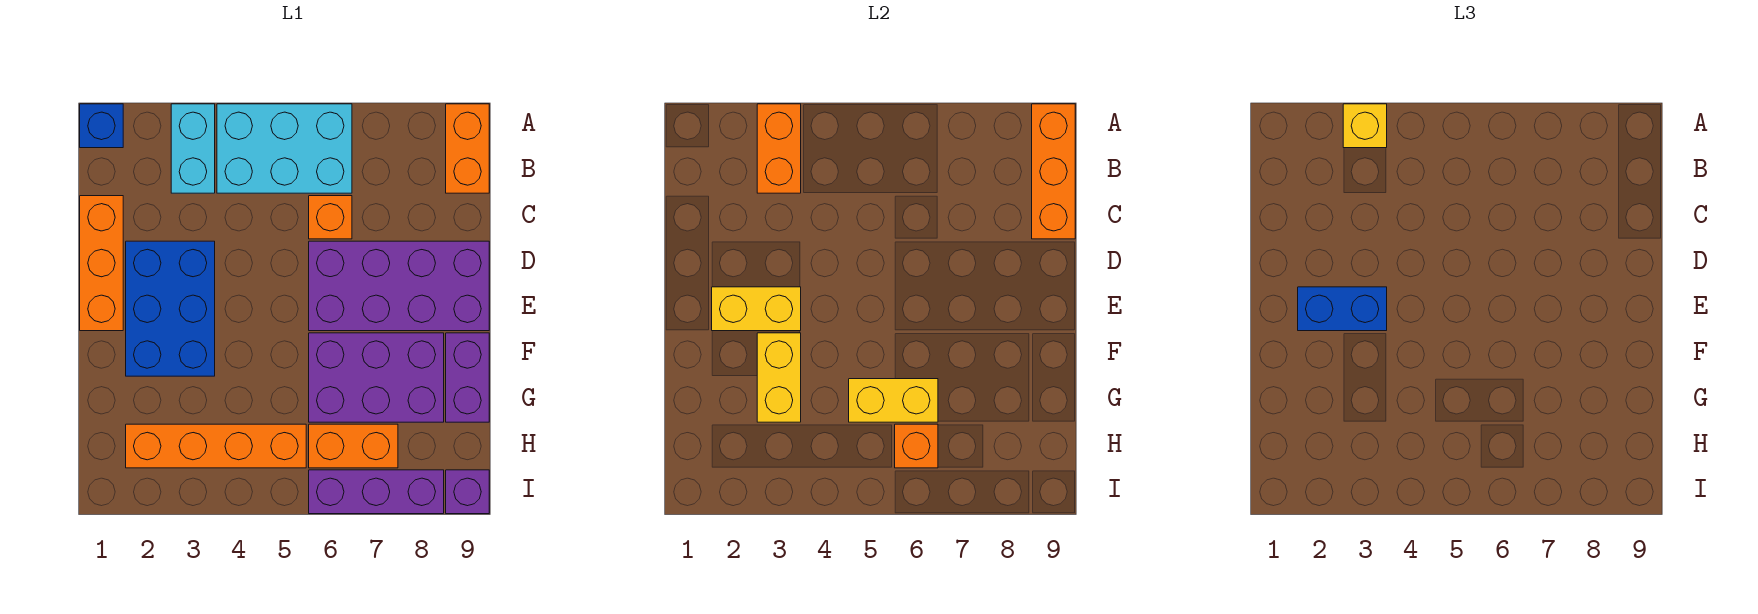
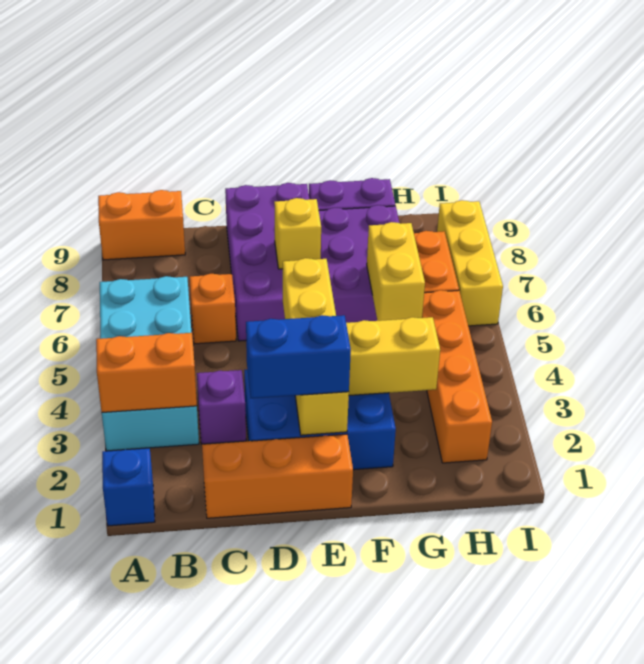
yellow brick A3 level 3 -> yellow brick E7 level 2
orange brick A9:C9 level 2 -> none
yellow brick E2:E3 level 2 -> yellow brick E2:E5 level 2
blue brick E2:E3 level 3 -> blue brick D2:E2 level 3
orange brick H6 level 2 -> none
purple brick I6:I8 level 1 -> yellow brick I6:I8 level 1
purple brick I9 level 1 -> purple brick C3 level 1

